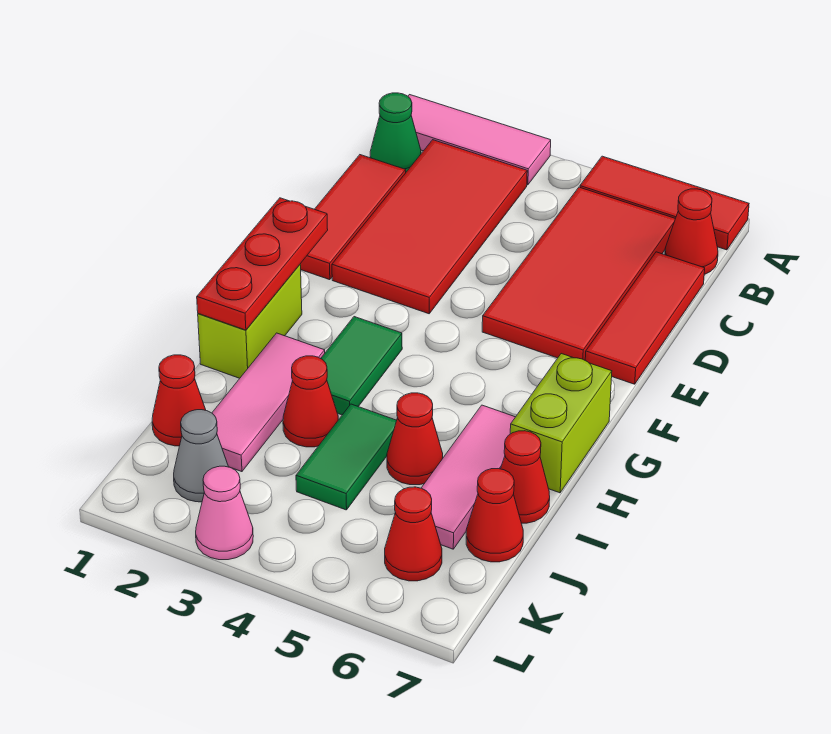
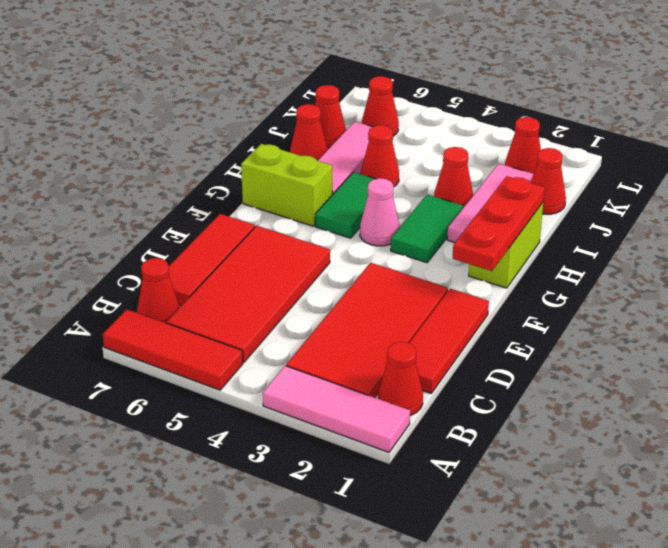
green cone B1 level 1 -> red cone B1 level 1
lime brick G7:H7 level 1 -> lime brick G6:G7 level 1
green tile I4:J4 level 1 -> green tile G5:H5 level 1
grey cone K2 level 1 -> red cone K2 level 1
pink cone L3 level 1 -> pink cone G4 level 1

